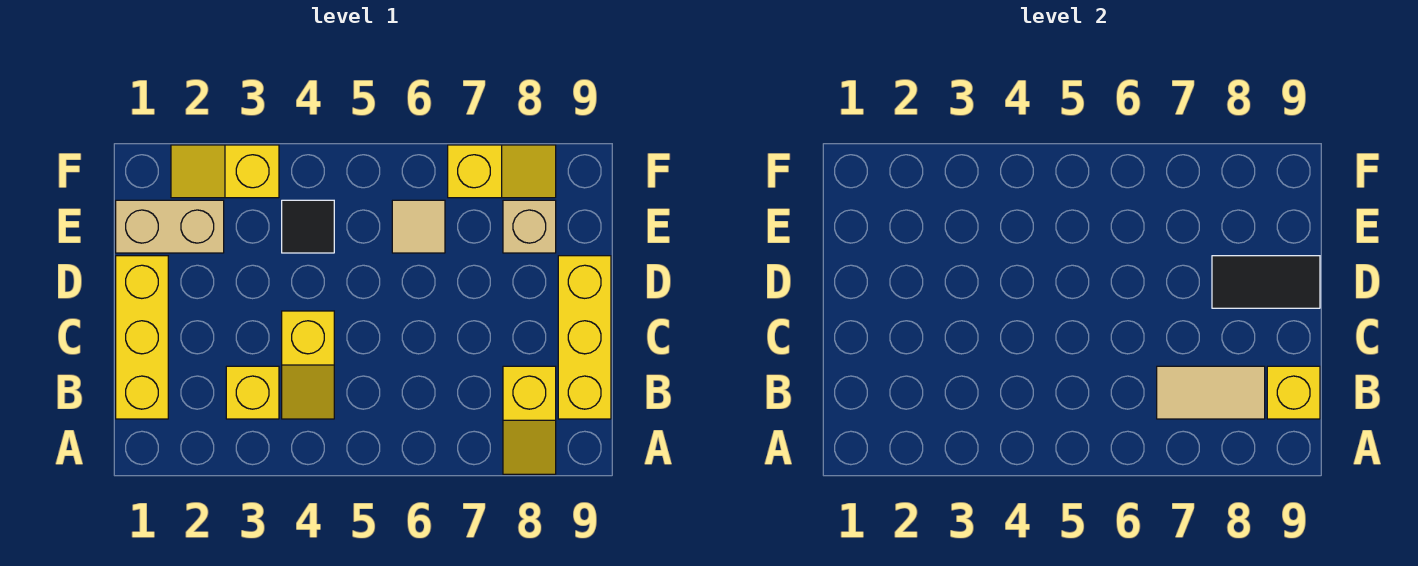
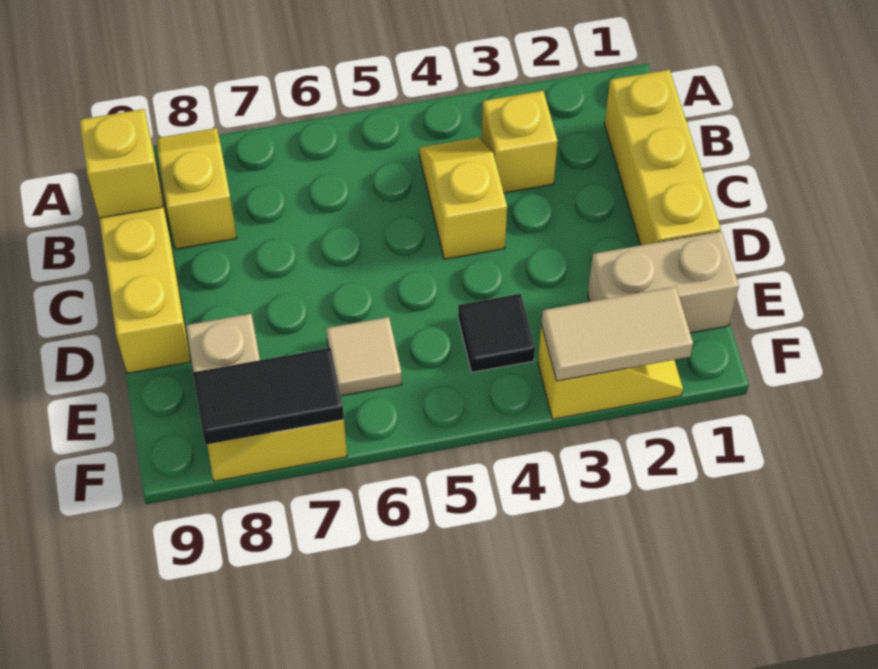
tan tile B7:B8 level 2 -> tan tile F2:F3 level 2
black tile D8:D9 level 2 -> black tile F7:F8 level 2

